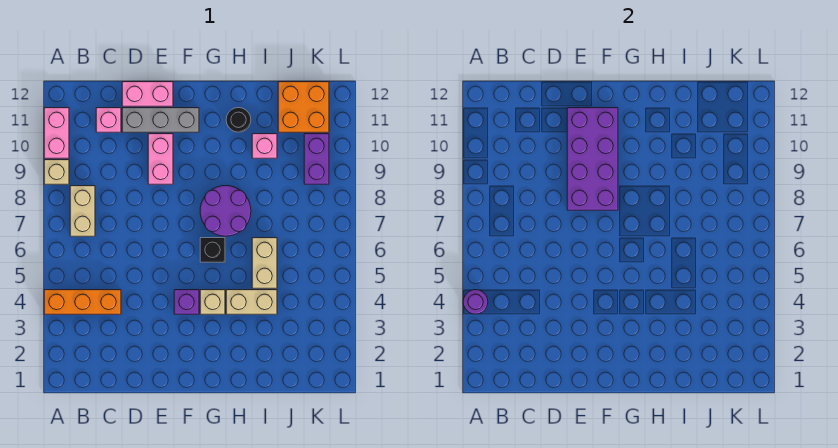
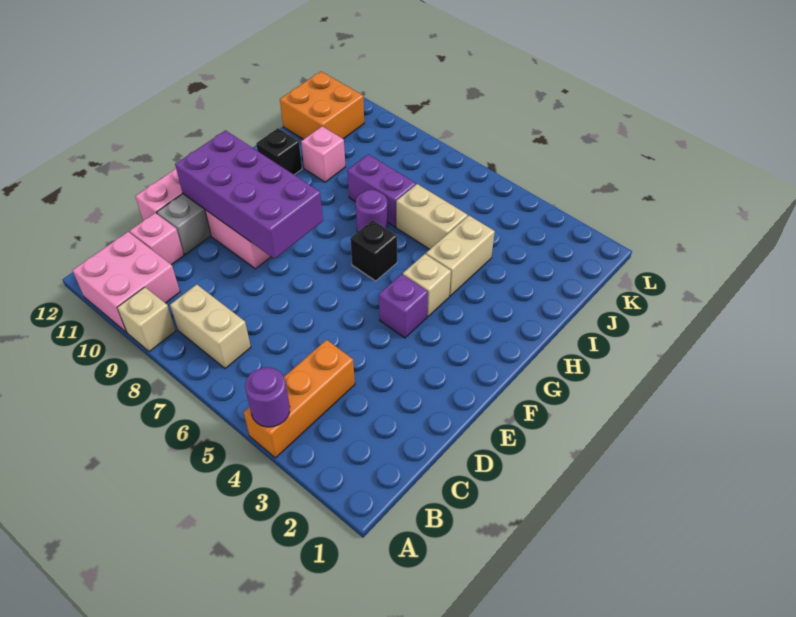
pink brick A10:A11 level 1 -> pink brick A10:B11 level 1
purple round brick G7:H8 level 1 -> purple round brick H7 level 1
black round brick H11 level 1 -> black brick H11 level 1
purple brick K9:K10 level 1 -> purple brick I7:I8 level 1

